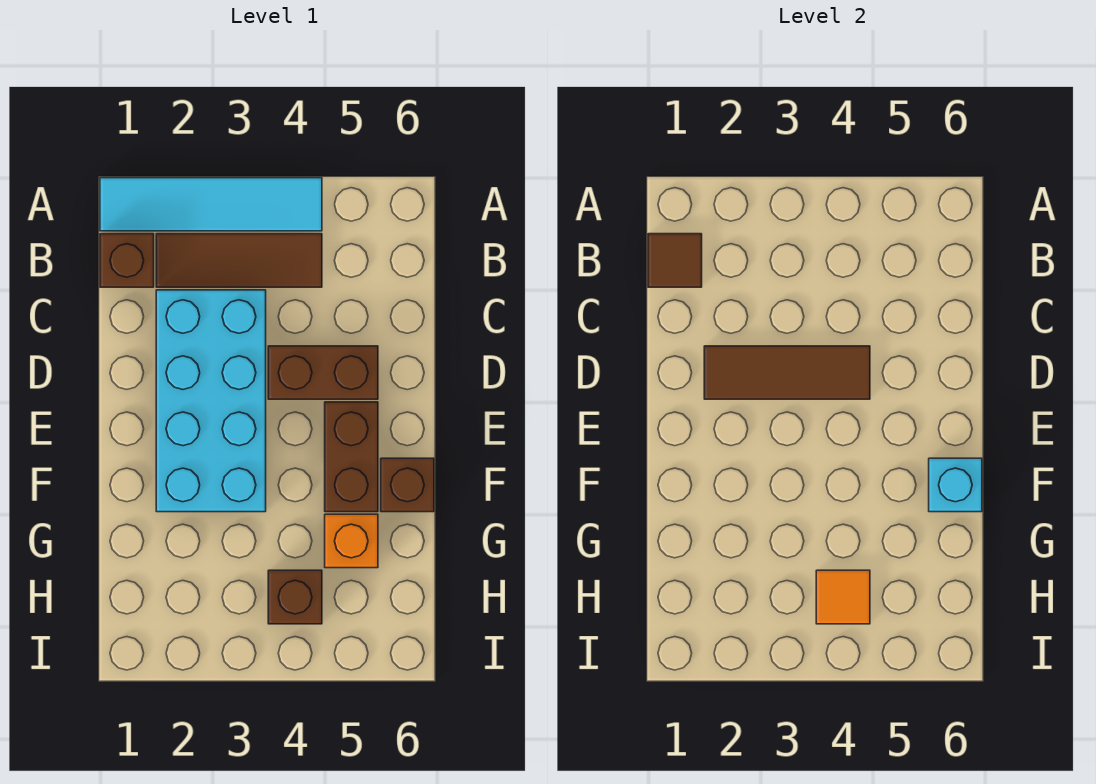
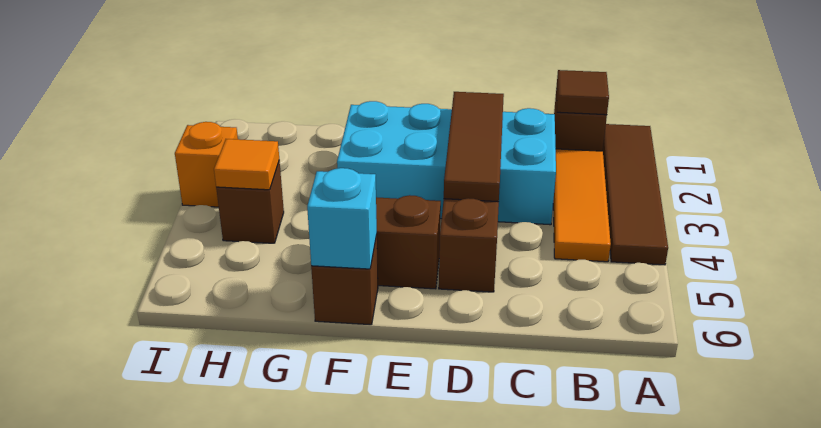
cyan tile A1:A4 level 1 -> brown tile A1:A4 level 1
brown tile B2:B4 level 1 -> orange tile B2:B4 level 1
orange brick G5 level 1 -> orange brick I3 level 1

